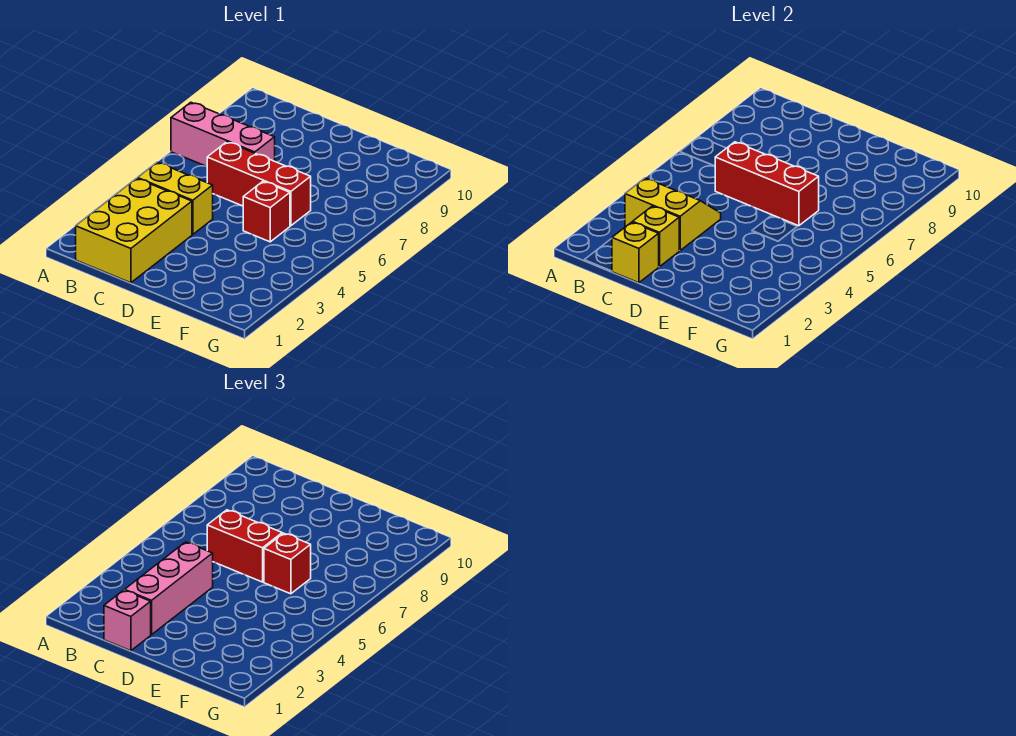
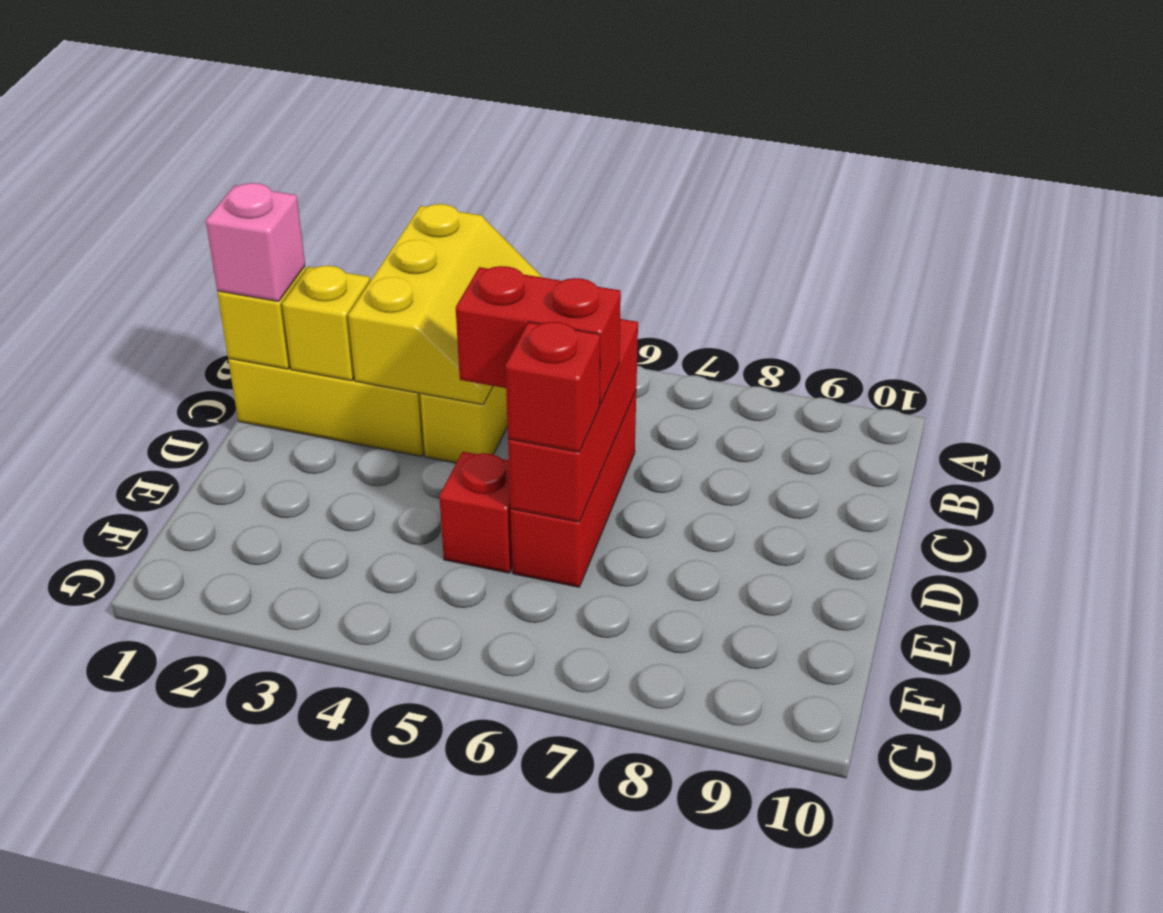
pink brick A7:C7 level 1 -> none
yellow slope B3:C4 level 2 top 3 -> yellow slope A3:C4 level 2 top 3
pink brick C2:C4 level 3 -> none
red brick C6:D6 level 3 -> red brick D5:D6 level 3

